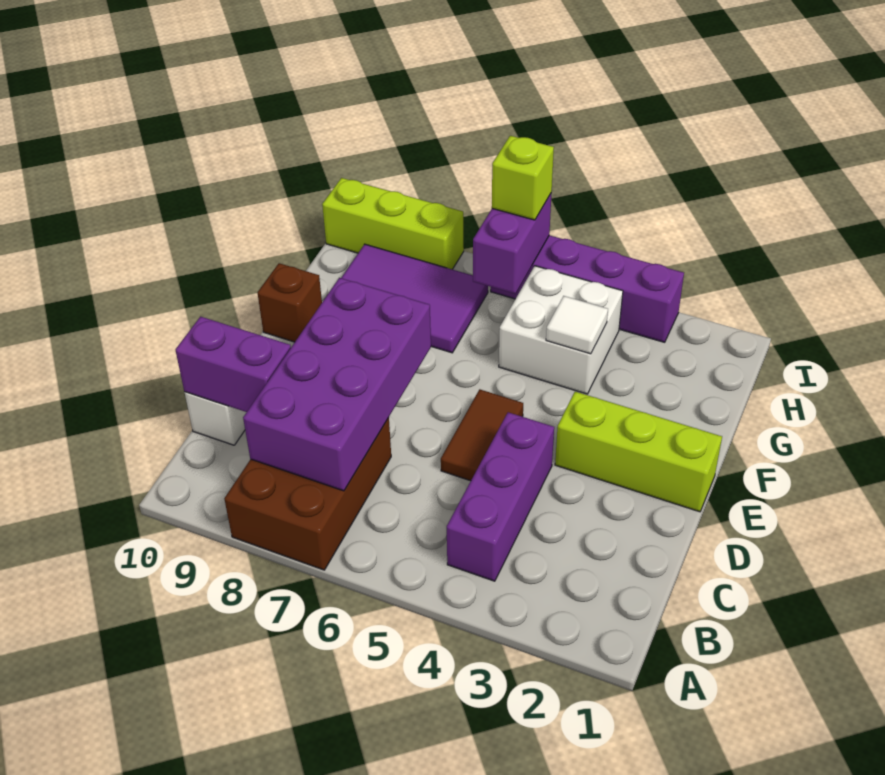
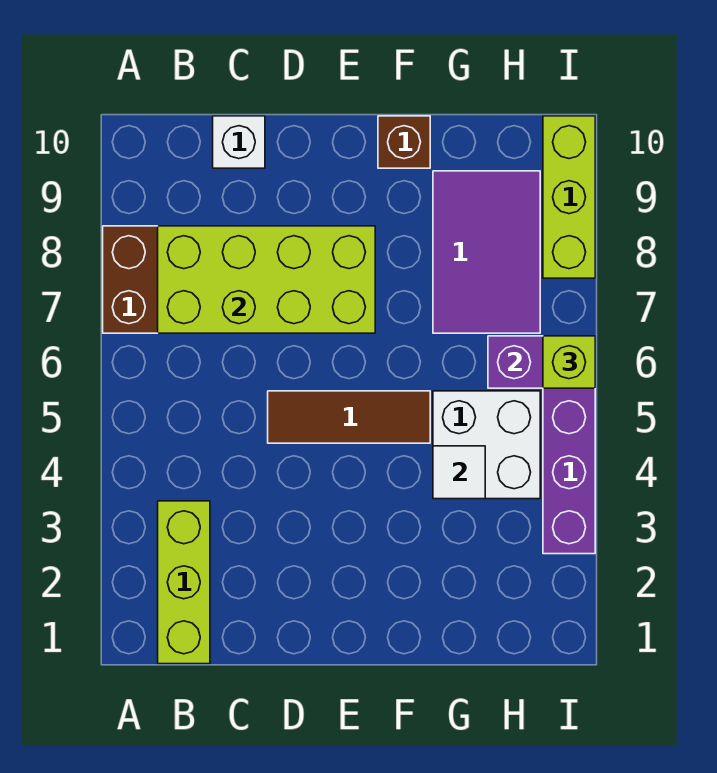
purple brick B4:D4 level 1 -> none
purple brick B7:E8 level 2 -> lime brick B7:E8 level 2
purple brick C9:C10 level 2 -> none
brown tile D5:E5 level 1 -> brown tile D5:F5 level 1
lime brick E1:E3 level 1 -> lime brick B1:B3 level 1

